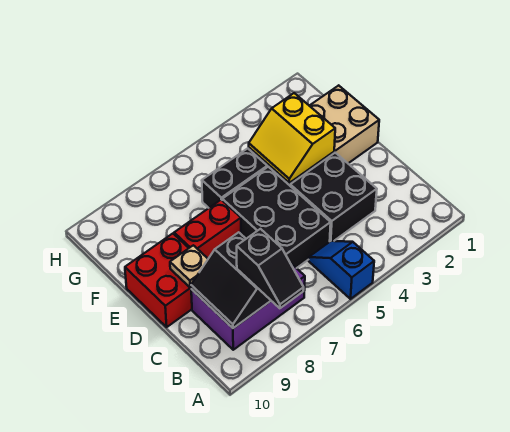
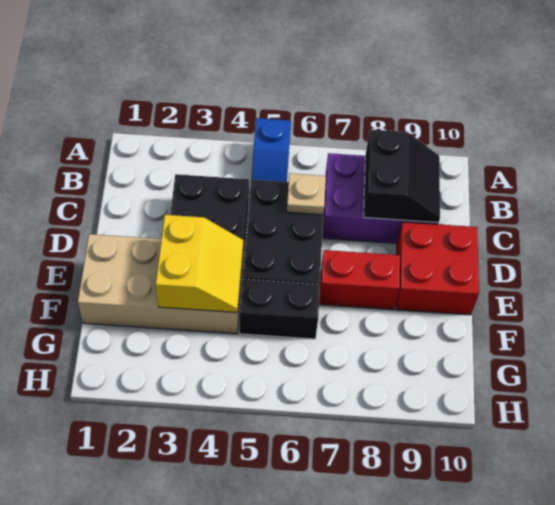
black slope A8:B8 level 3 top B -> none
tan plate D9 level 2 -> tan plate C6 level 2

